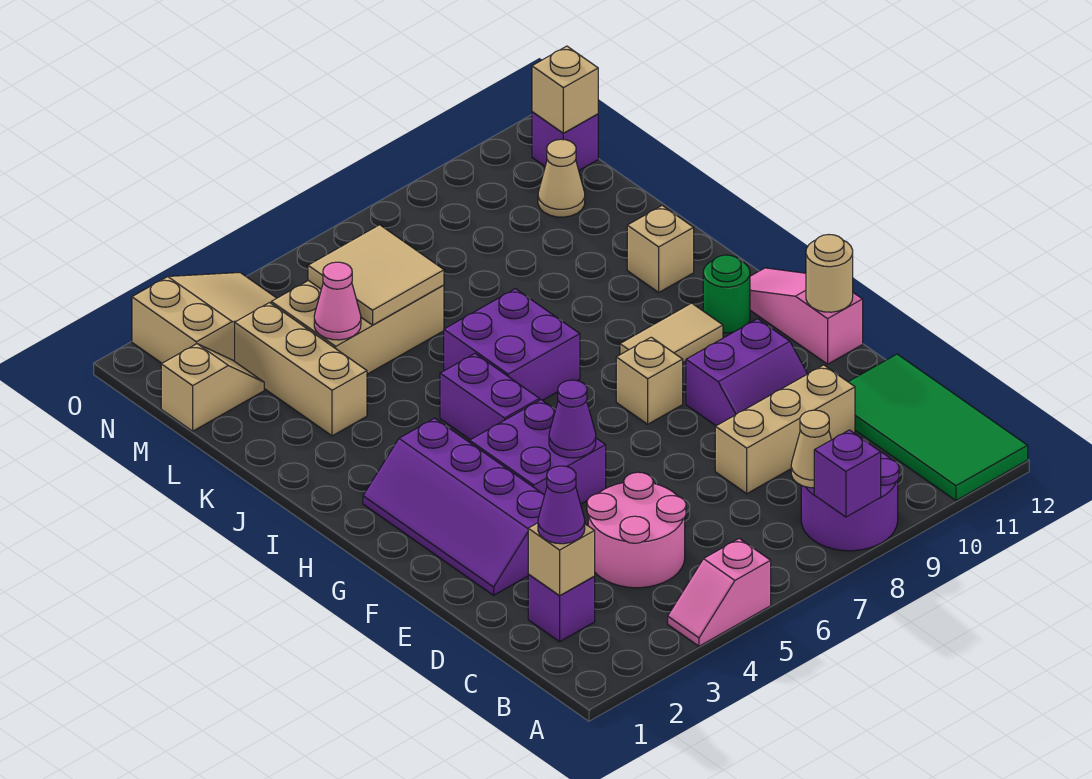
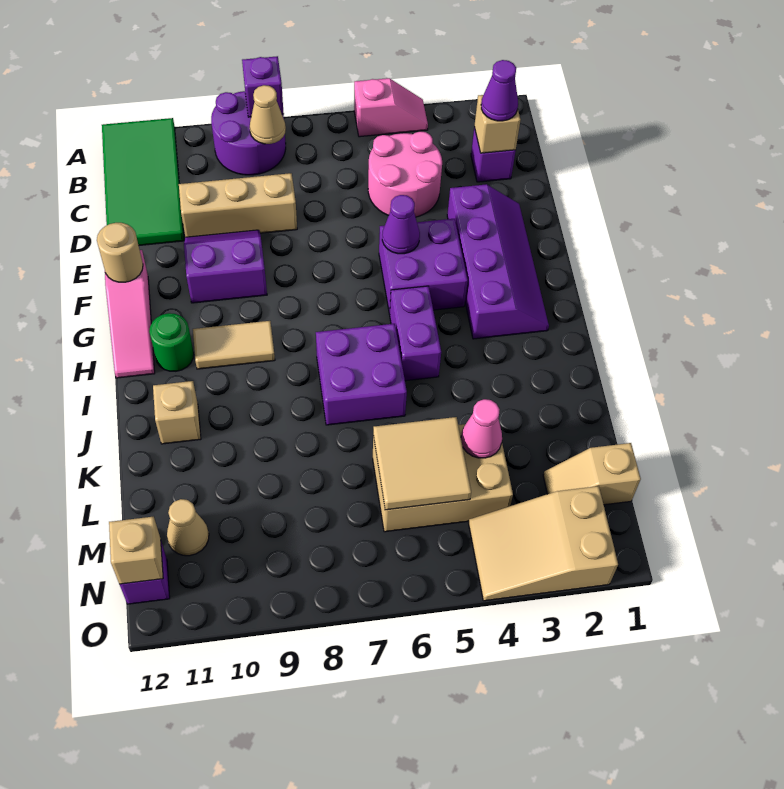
tan brick G8 level 1 -> none
tan brick K3:M3 level 1 -> none

